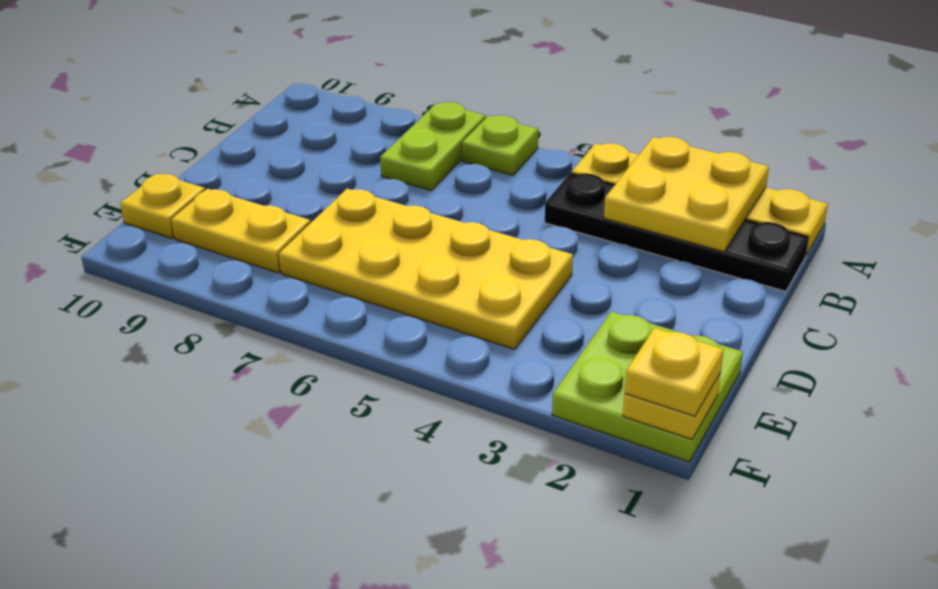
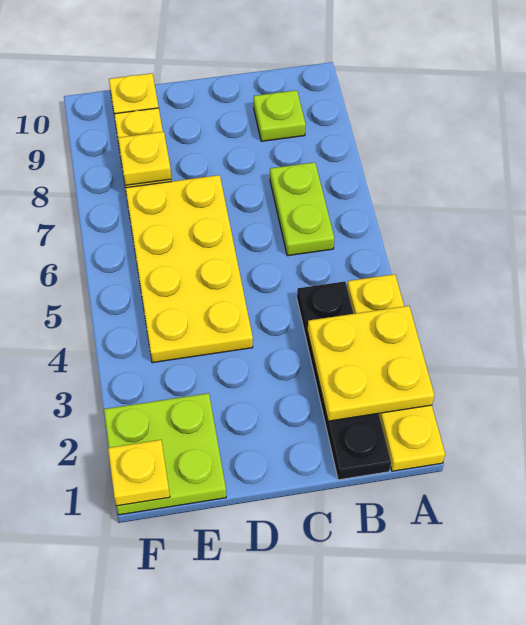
lime plate A6 level 1 -> lime plate B9 level 1
lime plate A7:B7 level 1 -> lime plate B6:B7 level 1
yellow plate F1 level 3 -> yellow plate E8 level 2

